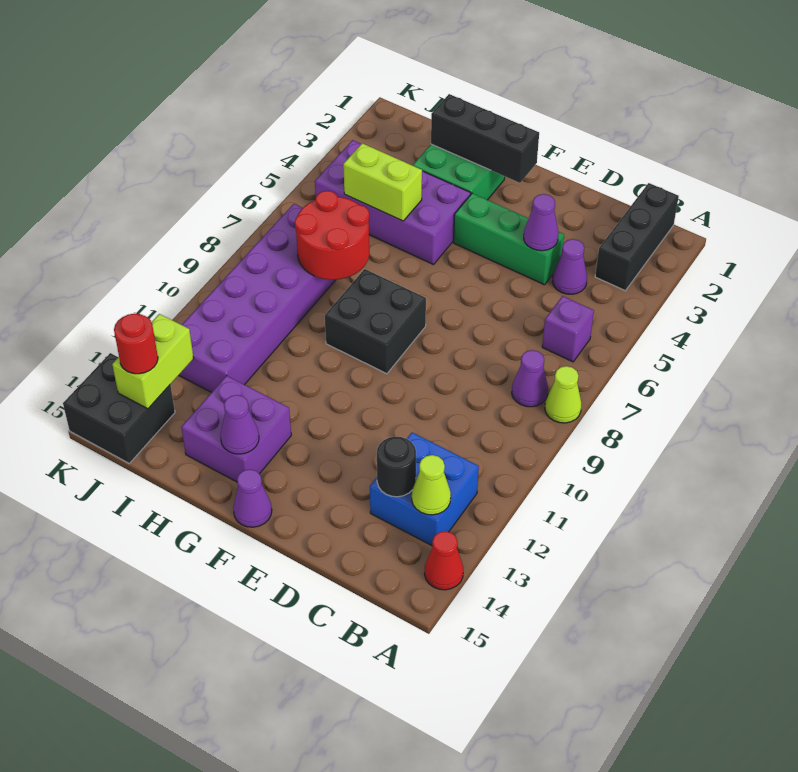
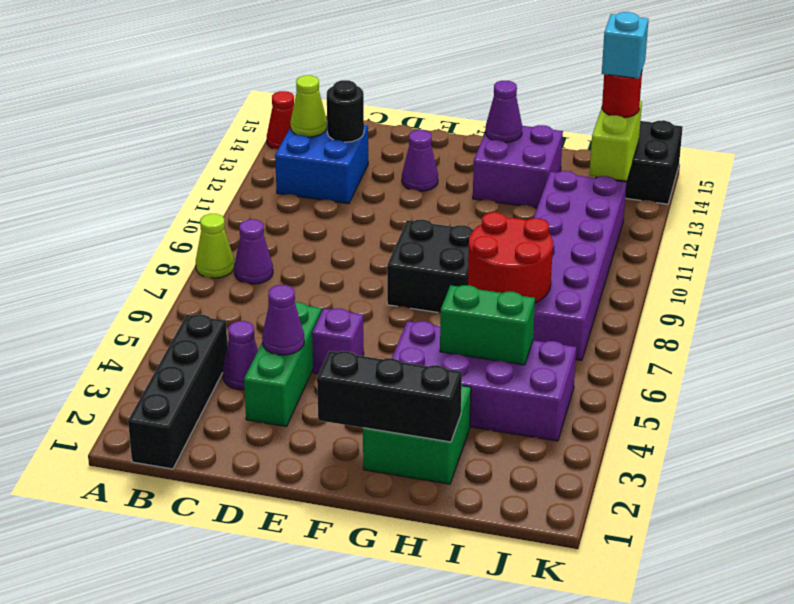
black brick B1:B3 level 1 -> black brick B1:B4 level 1
purple brick B6 level 1 -> purple brick E5 level 1
green brick D4:F4 level 1 -> green brick D3:D5 level 1
purple cone F15 level 1 -> purple cone E13 level 1
lime brick H5:I5 level 2 -> green brick H5:I5 level 2
none -> cyan brick J14 level 4

